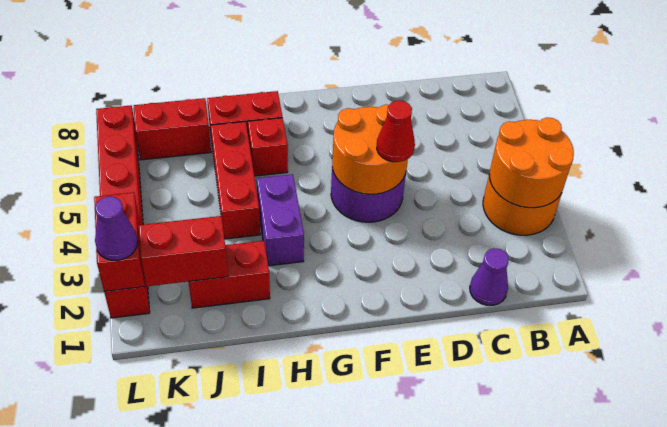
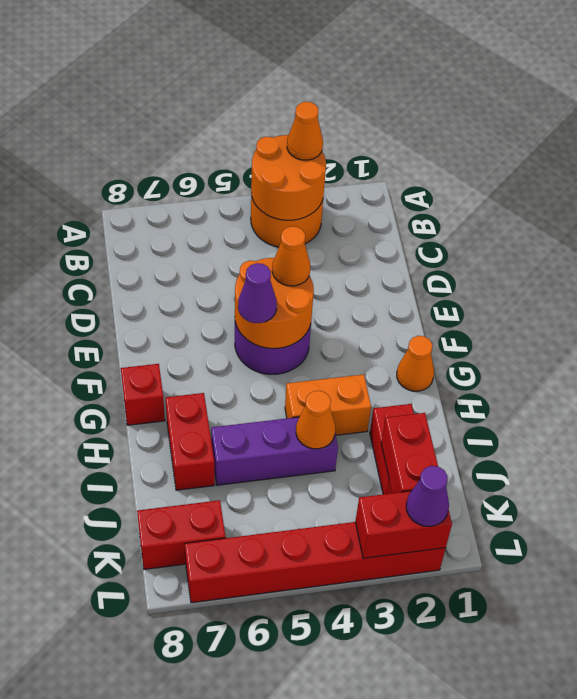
none -> orange cone A3 level 3
purple cone C1 level 1 -> purple cone F5 level 3
red cone E4 level 3 -> orange cone E4 level 3
none -> orange cone G1 level 1
purple brick H3:H4 level 1 -> orange brick H3:H4 level 1
red brick H6 level 1 -> red brick G8 level 1
red brick I4:I6 level 1 -> purple brick I4:I6 level 1
none -> orange cone I4 level 2
red brick J7:K7 level 1 -> red brick K7:K8 level 1

